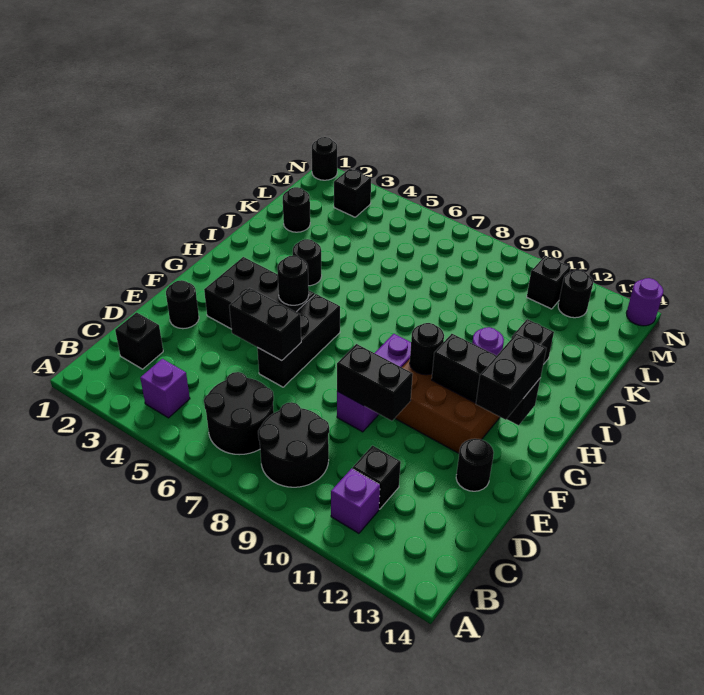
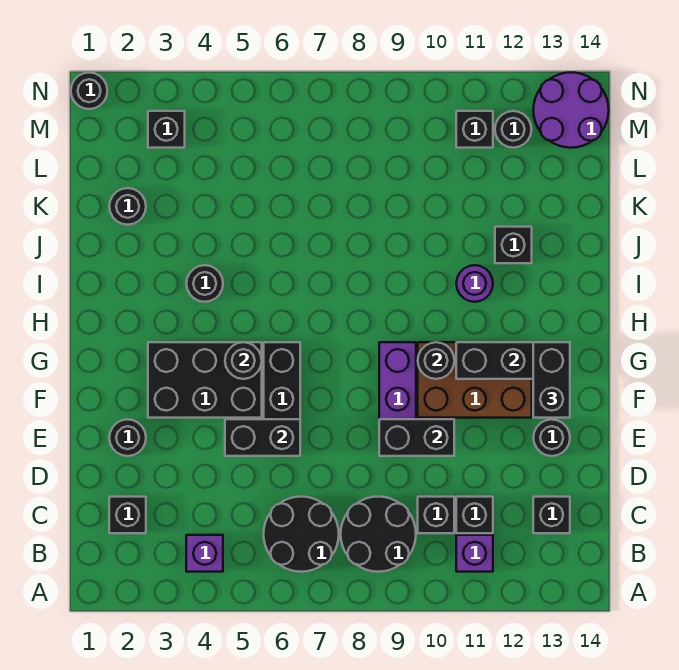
none -> black brick C10 level 1
none -> black brick C13 level 1
purple round brick N14 level 1 -> purple round brick M13:N14 level 1

